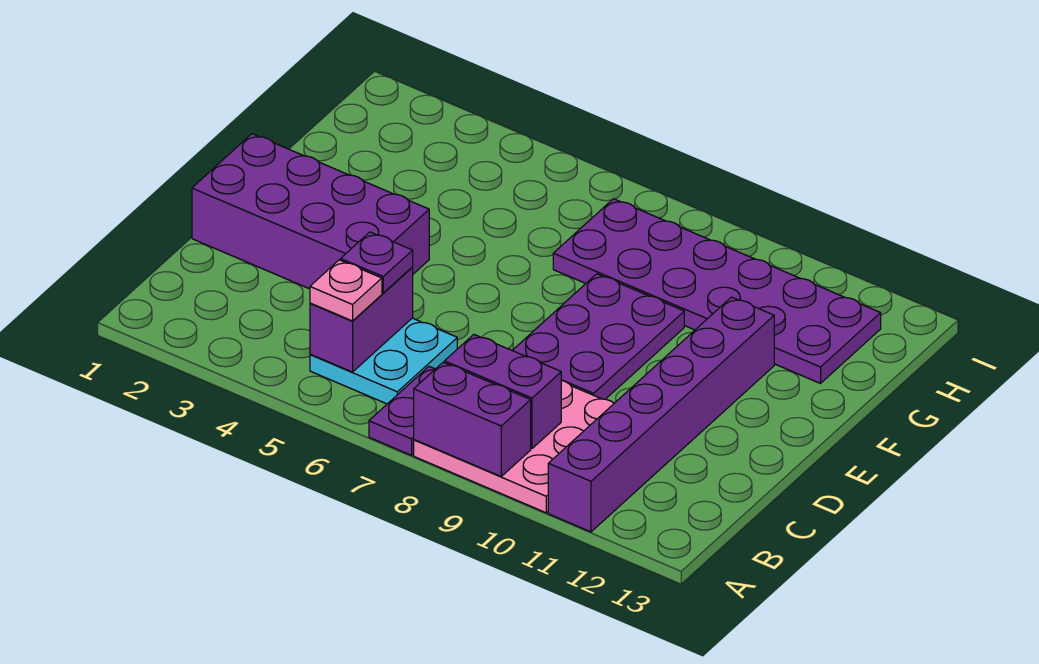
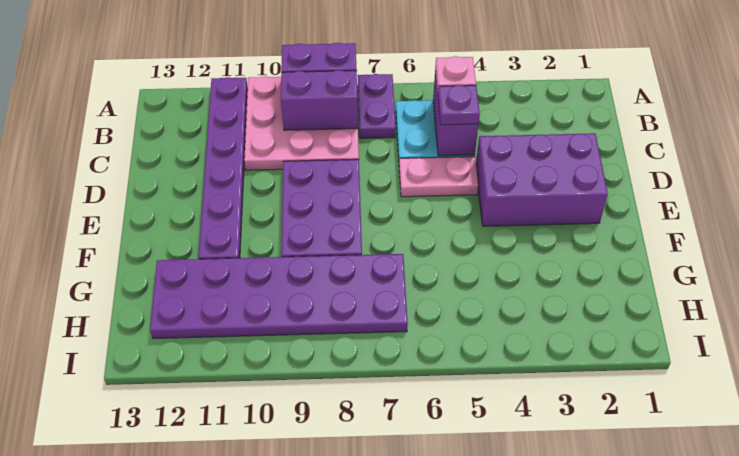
purple brick A11:F11 level 1 -> purple plate A11:F11 level 1
purple brick D1:E4 level 1 -> purple brick D2:E4 level 1
none -> pink plate D5:D6 level 1

